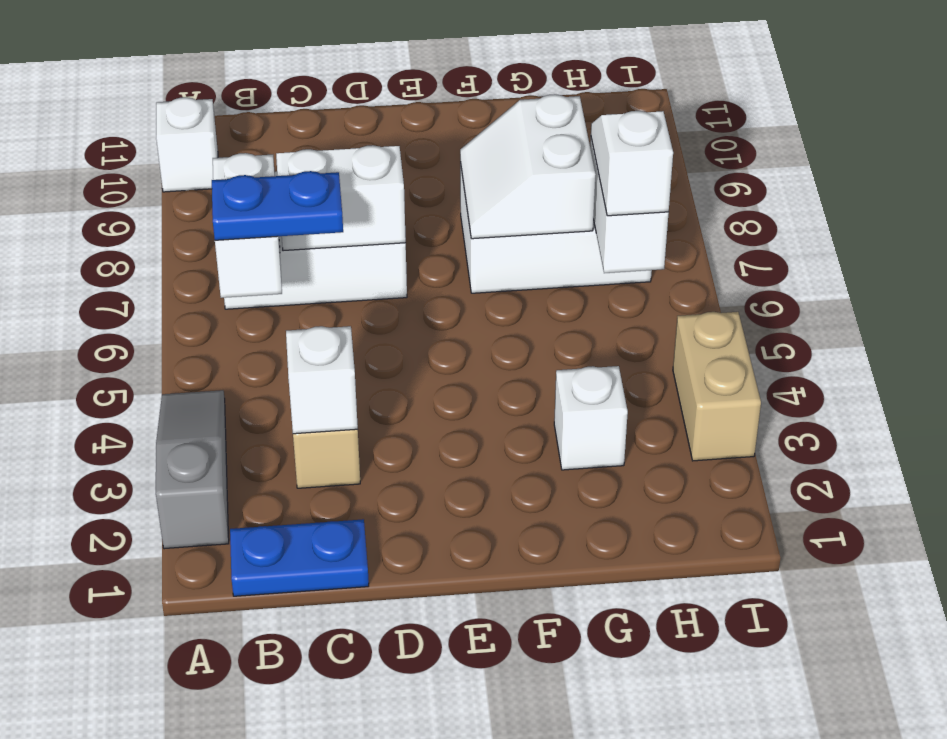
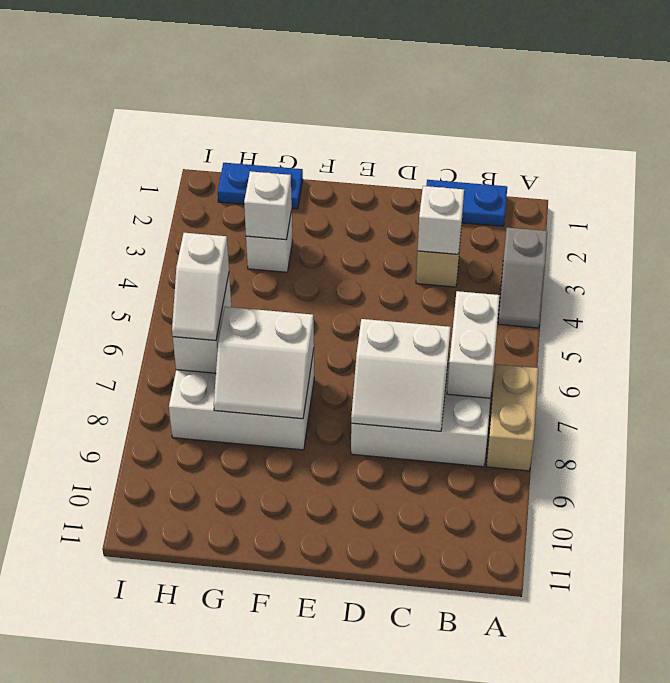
grey slope A2:A4 level 1 top 2 -> grey slope A3:A4 level 1 top 3
white brick A10 level 1 -> white brick G3 level 2
blue plate B6:C6 level 3 -> blue plate G1:H1 level 1
white slope F7:G8 level 2 top G -> white slope F7:G8 level 2 top 7
tan brick I3:I4 level 1 -> tan brick A7:A8 level 1

